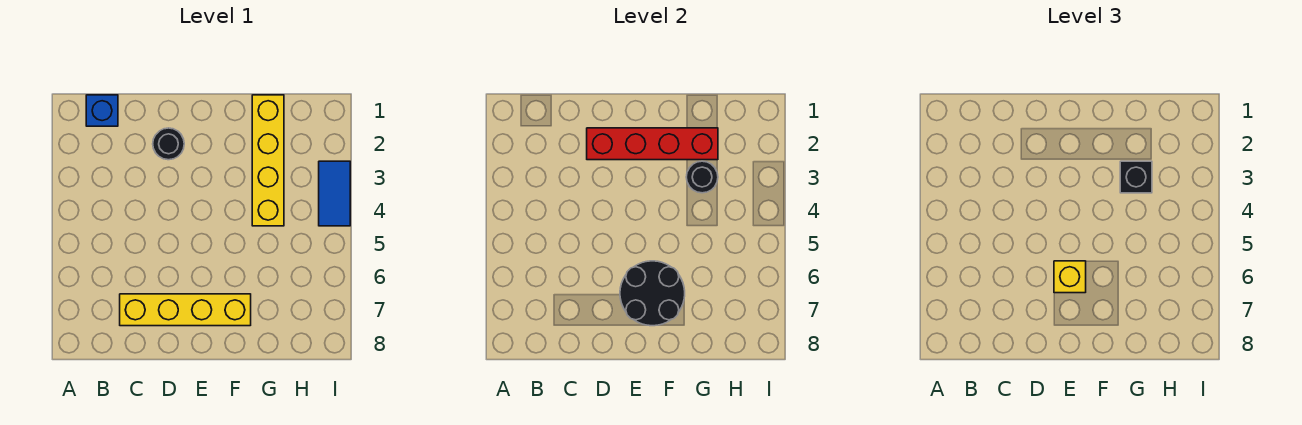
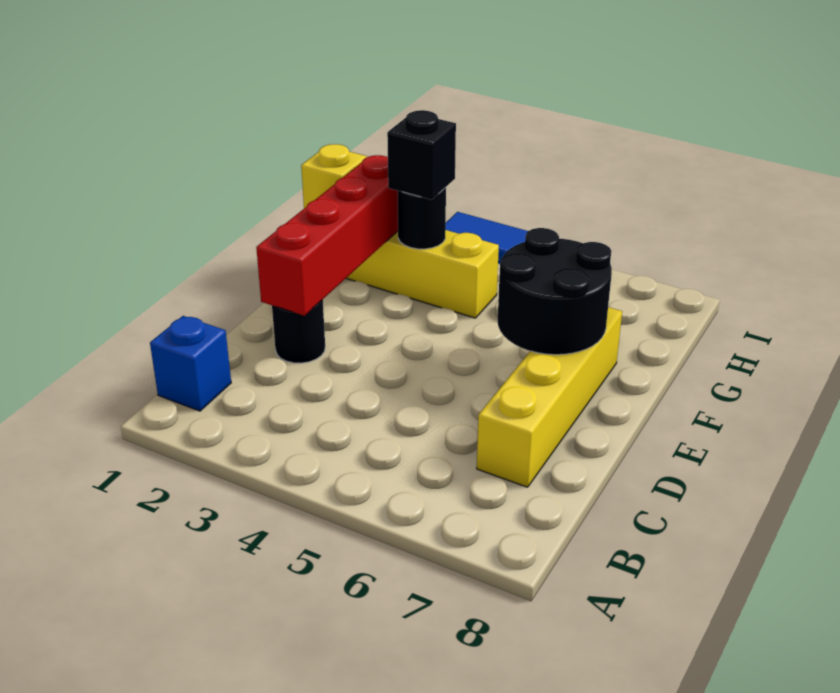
yellow brick E6 level 3 -> yellow brick G1 level 2

